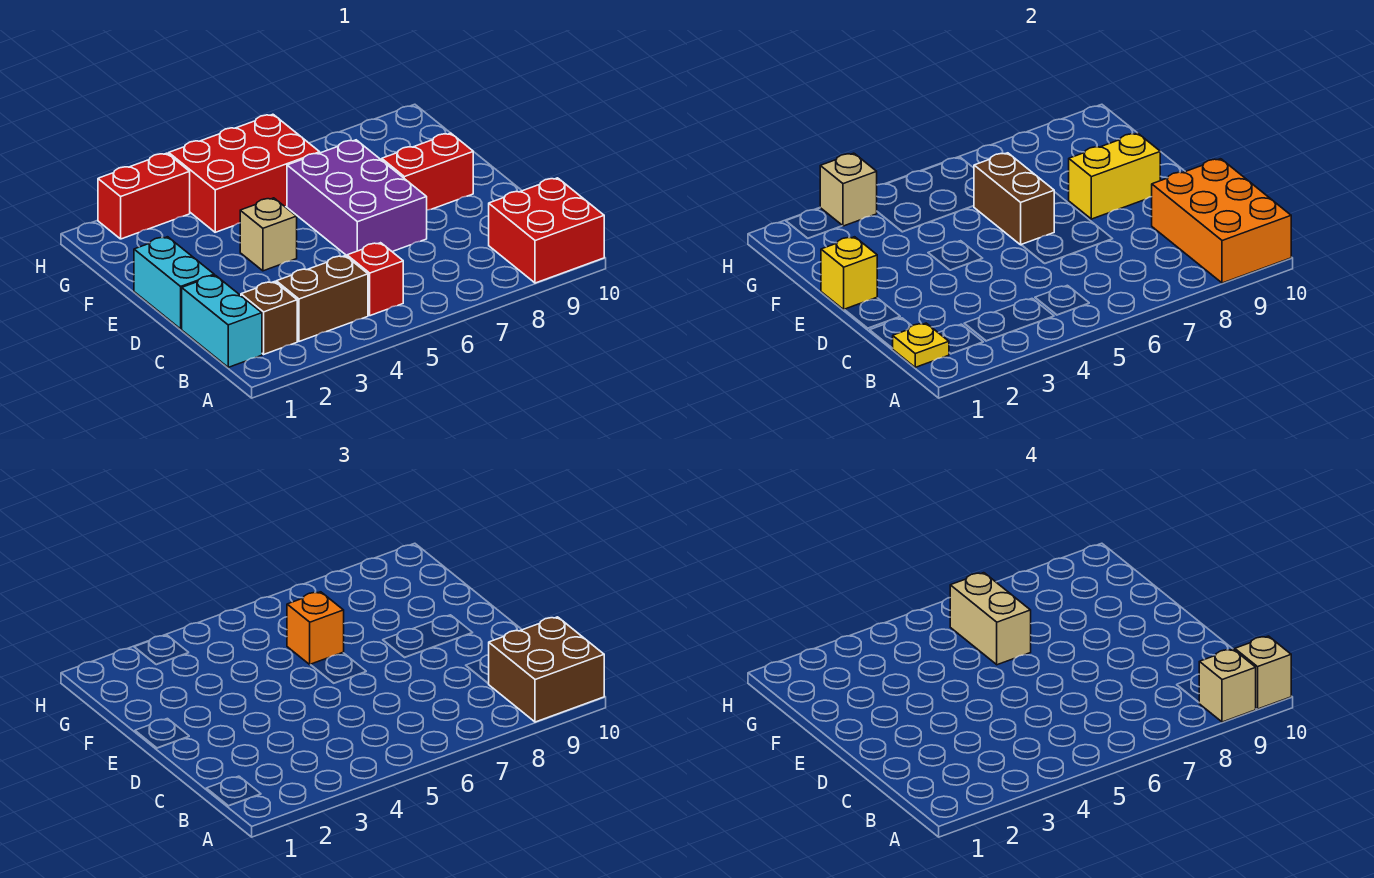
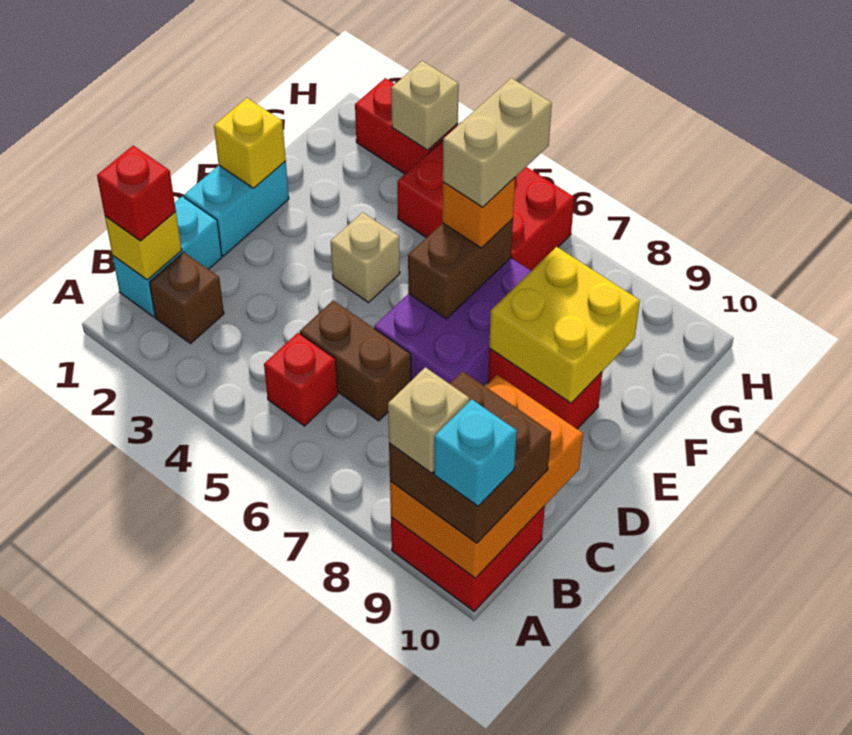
tan brick A10 level 4 -> cyan brick A10 level 4
yellow plate B1 level 2 -> yellow brick B1 level 2
none -> red brick B1 level 3
brown brick B3:B4 level 1 -> brown brick C5:C6 level 1
yellow brick E8:E9 level 2 -> yellow brick E8:F9 level 2

